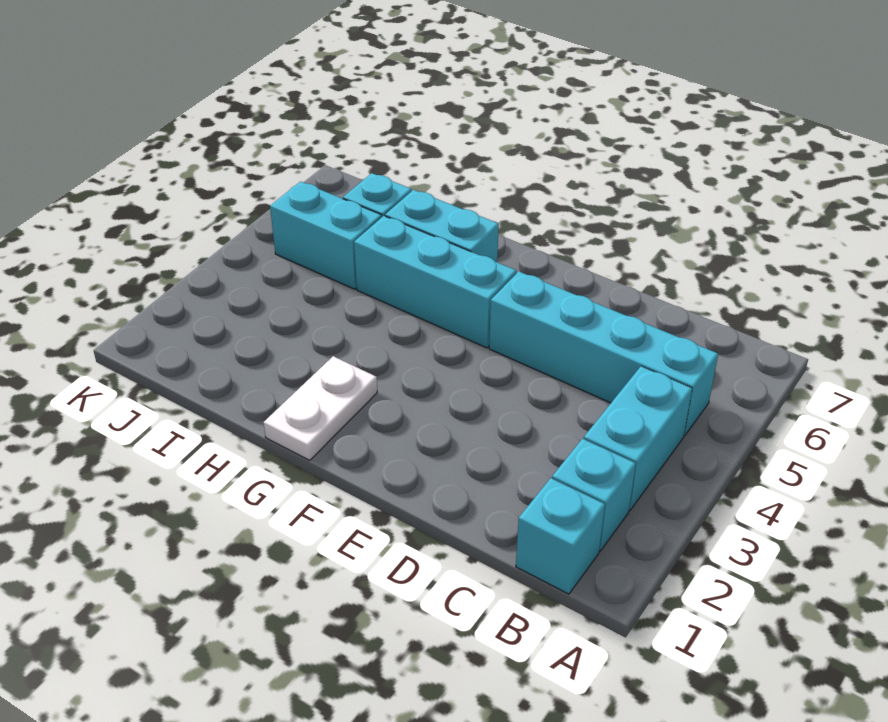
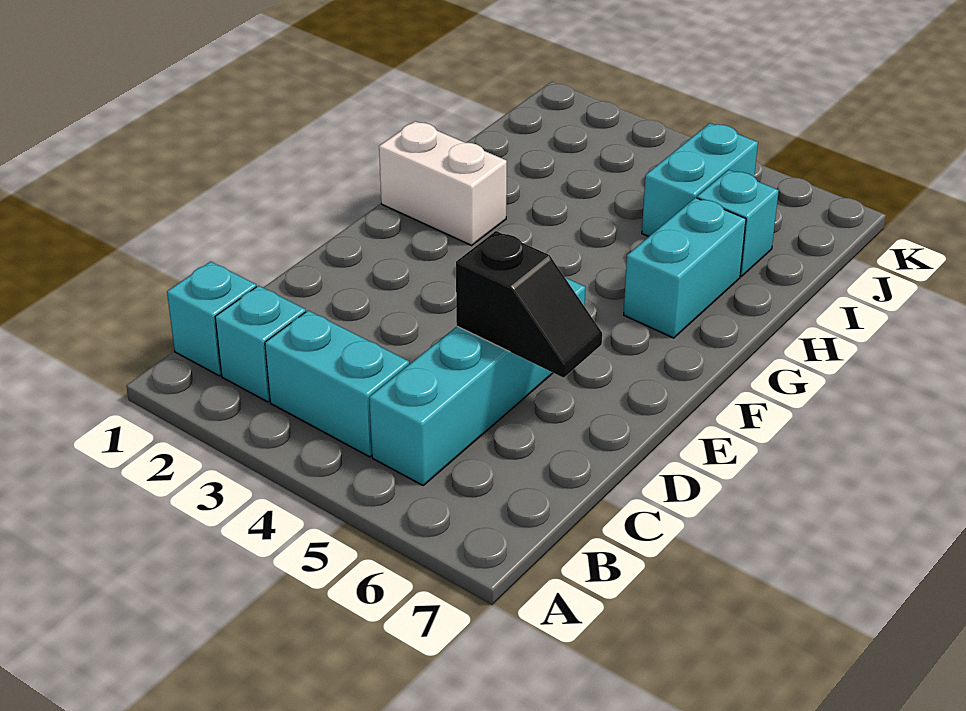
none -> black slope D5:D6 level 2 top 5
cyan brick F5:H5 level 1 -> none
white plate G1:G2 level 1 -> white brick G1:G2 level 1

